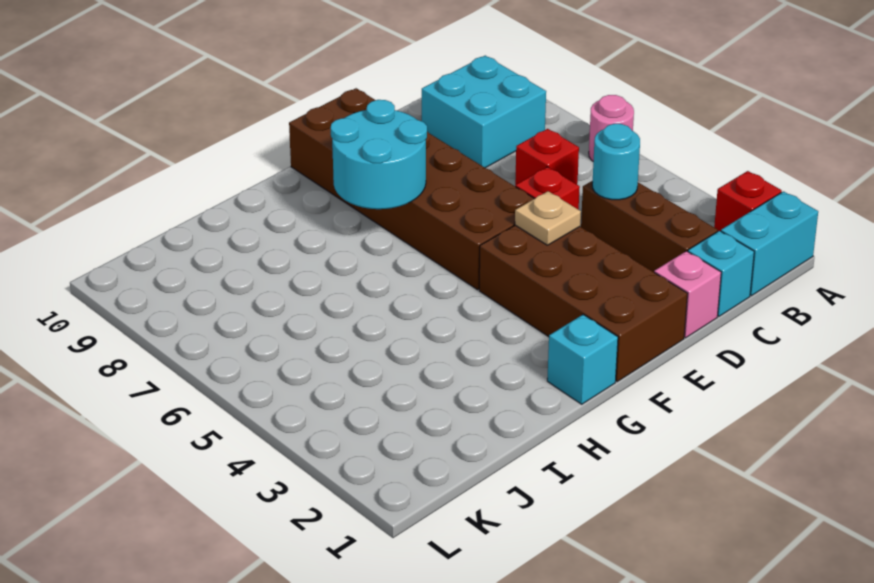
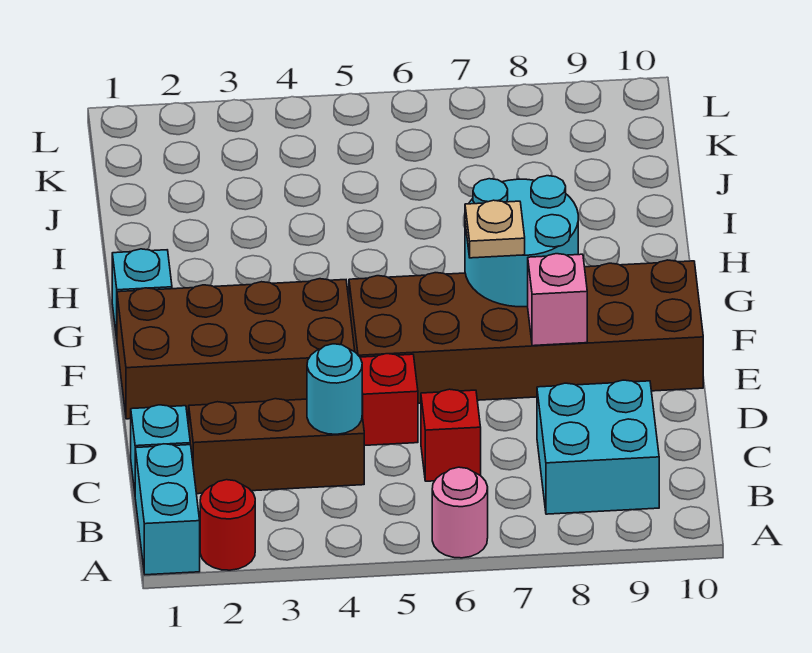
red brick A2 level 1 -> red round brick A2 level 1
pink brick D1 level 1 -> pink brick E8 level 2
tan plate E4 level 2 -> tan plate F7 level 3

